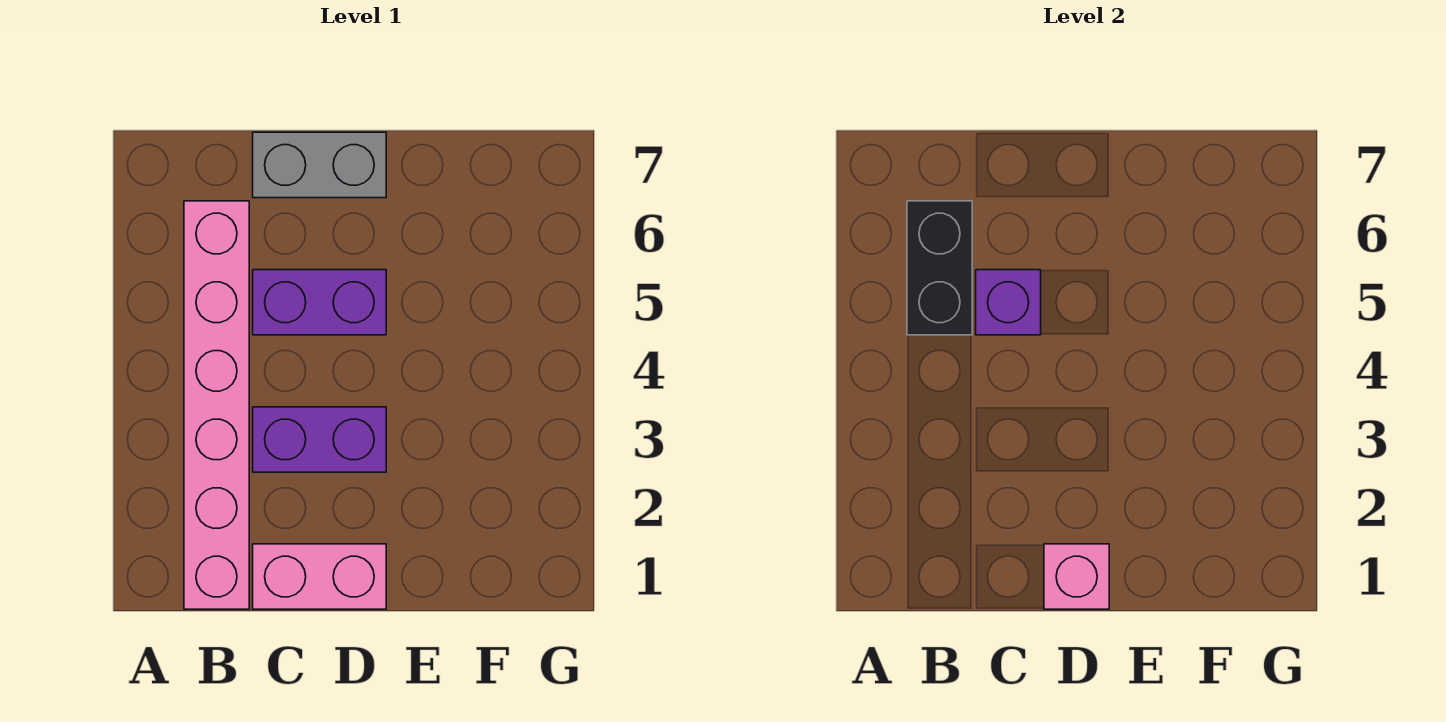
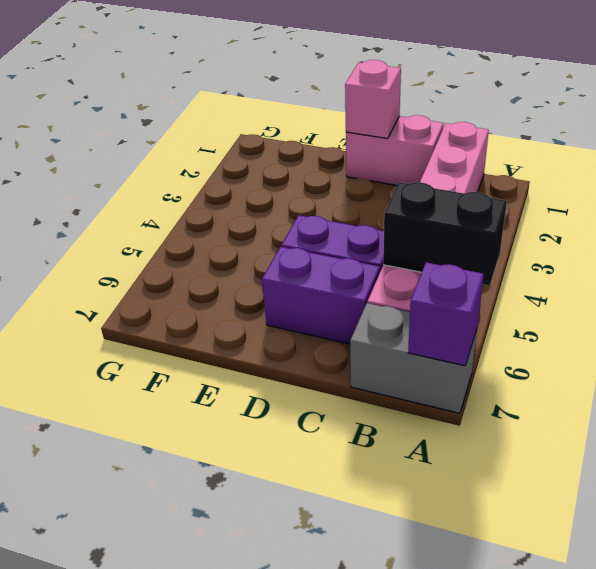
black brick B5:B6 level 2 -> black brick A5:B5 level 2
purple brick C3:D3 level 1 -> purple brick C6:D6 level 1
purple brick C5 level 2 -> purple brick A7 level 2
grey brick C7:D7 level 1 -> grey brick A7:B7 level 1

